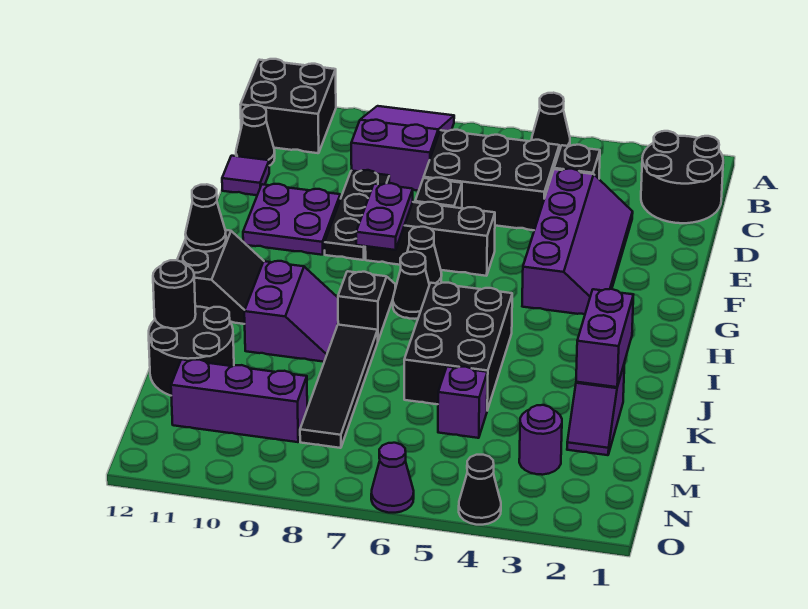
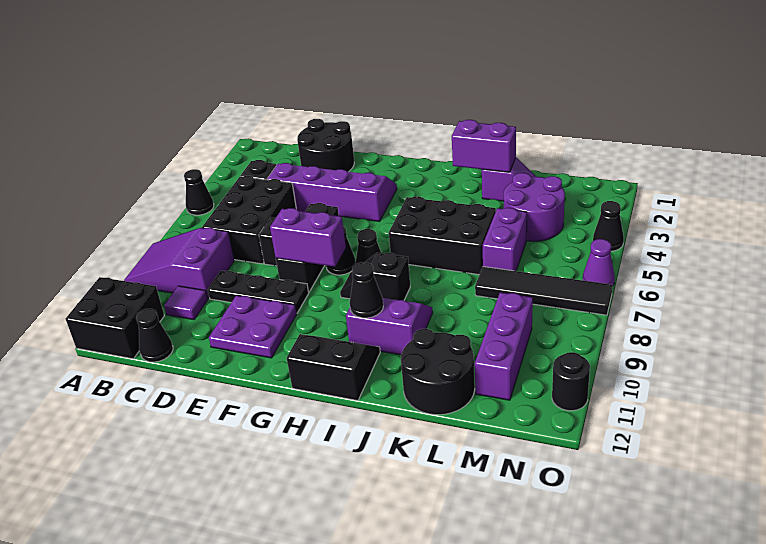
black round brick B1:C2 level 1 -> black round brick D1:E2 level 1
purple tile D12 level 1 -> purple tile C10 level 1
purple plate F8:G8 level 2 -> purple brick F8:G8 level 2
black cone H12 level 2 -> black cone I10 level 2
black tile J8:M8 level 1 -> black tile L7:O7 level 1
black round brick K12 level 2 -> black round brick O11 level 1
purple brick L5 level 1 -> purple brick L5:L6 level 1
purple round brick M3 level 1 -> purple round brick L3:M4 level 1

